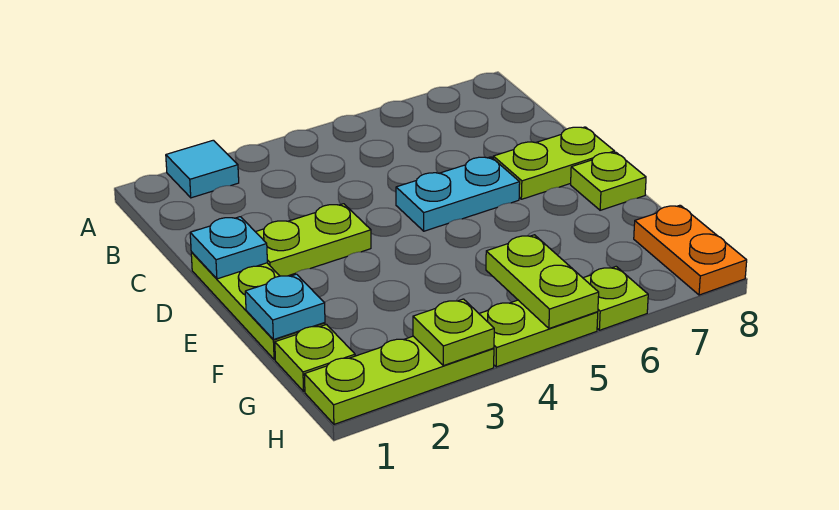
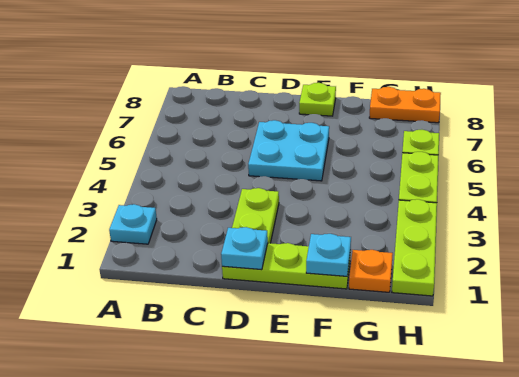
cyan tile A2 level 1 -> cyan plate A2 level 1
cyan plate D5:D6 level 1 -> cyan plate D5:E6 level 1
lime plate D7:D8 level 1 -> none
lime plate G1 level 1 -> orange plate G1 level 1
lime plate G5:H5 level 2 -> none
lime plate H3 level 2 -> none

